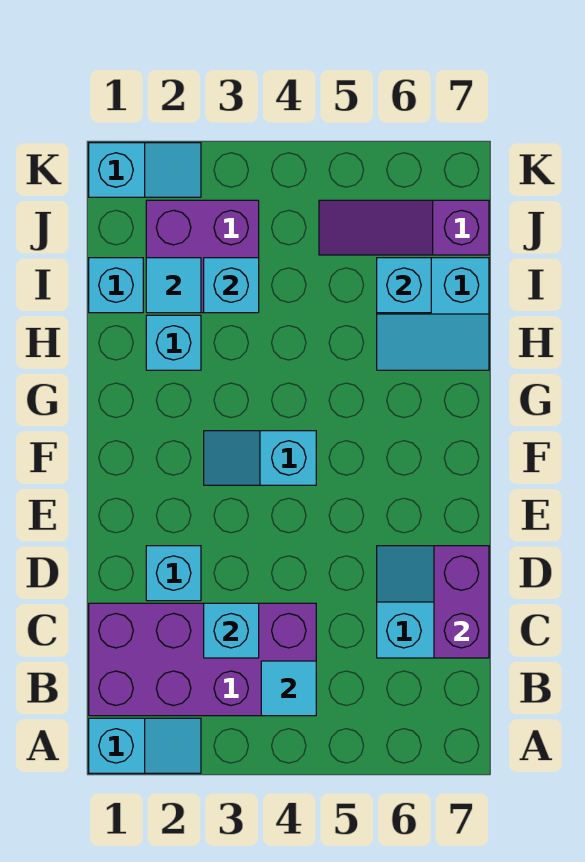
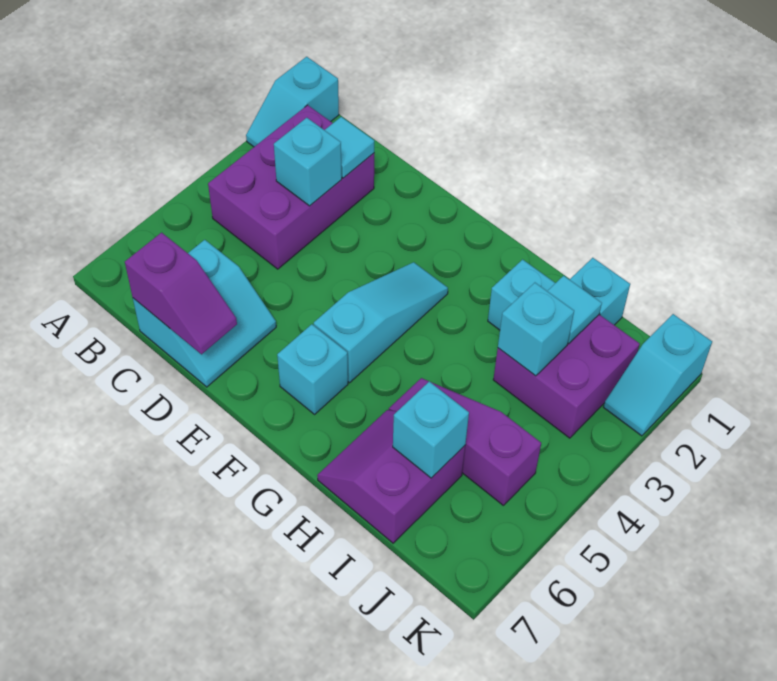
purple brick B1:C4 level 1 -> purple brick B2:C4 level 1
cyan tile B4 level 2 -> cyan tile C2 level 2
purple brick C7:D7 level 2 -> purple slope C7:D7 level 2 top C
cyan brick D2 level 1 -> cyan brick F6 level 1
cyan slope F3:F4 level 1 top 4 -> cyan slope F3:F5 level 1 top 5
cyan slope H6:I7 level 1 top I -> purple slope H6:I7 level 1 top I
purple slope J5:J7 level 1 top 7 -> purple slope H5:J5 level 1 top J

